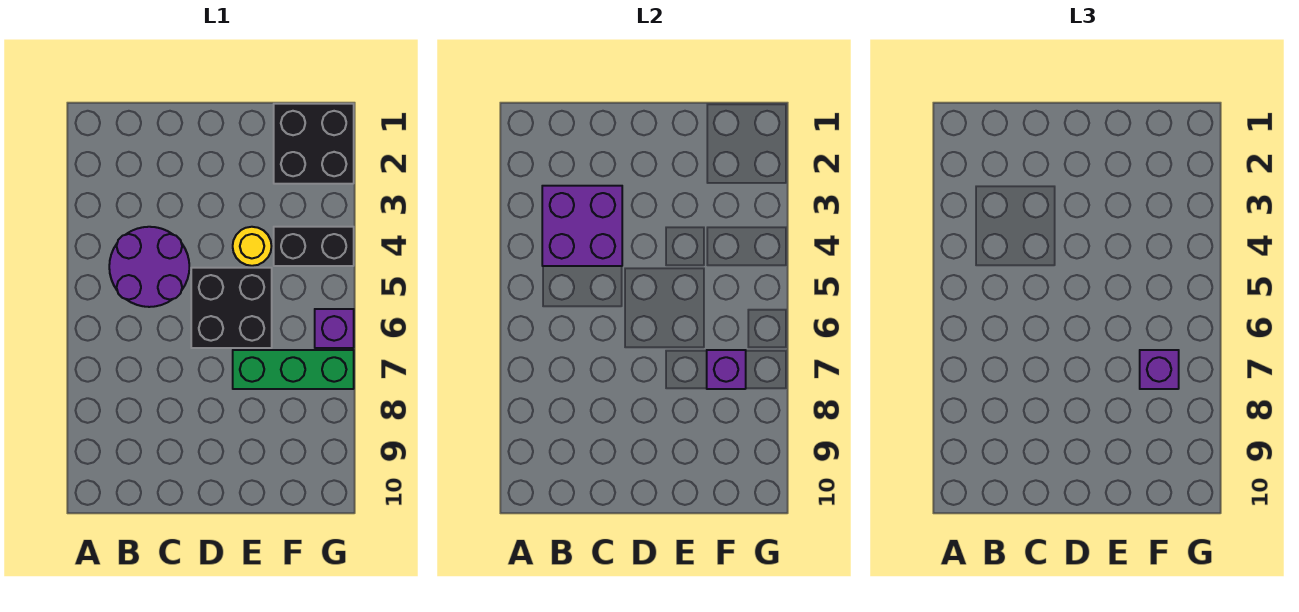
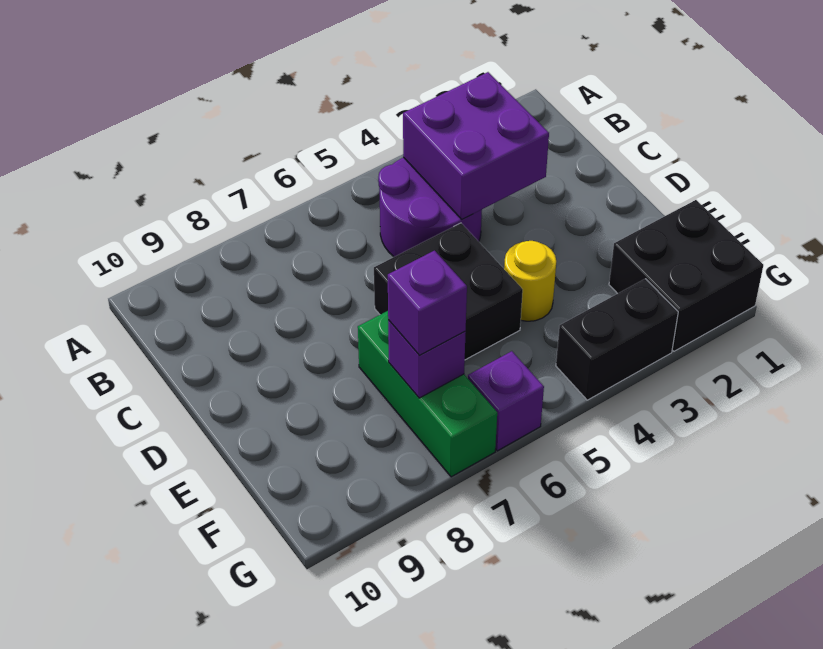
black brick F4:G4 level 1 -> black brick G3:G4 level 1

